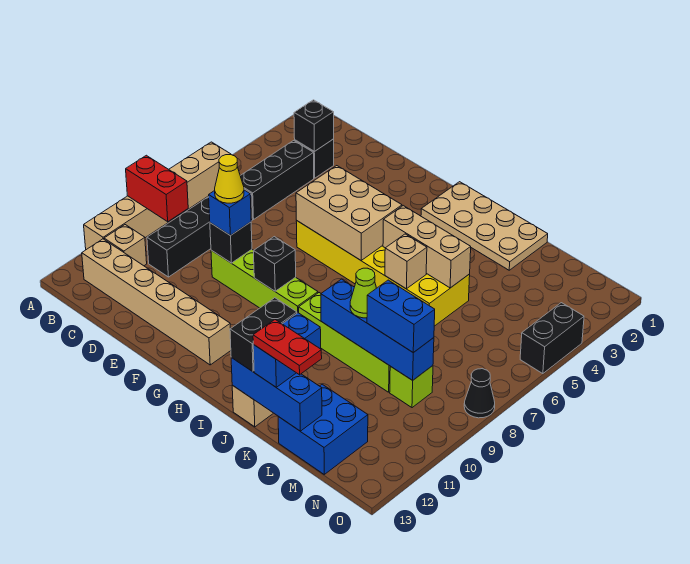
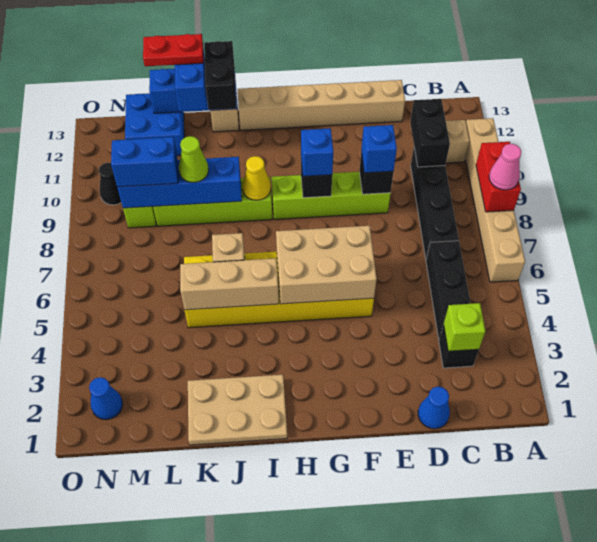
none -> pink cone A8 level 3
red brick A9:B9 level 2 -> red brick A8:A9 level 2
tan brick B12:G12 level 1 -> tan brick D13:I13 level 1
black brick C3 level 2 -> lime brick C3 level 2
none -> blue cone D1 level 1
yellow cone E9 level 4 -> yellow cone I9 level 2
none -> blue brick G9 level 3
tan plate H1:K2 level 1 -> tan plate I1:K2 level 1
none -> blue cone N2 level 1
black brick O4:O5 level 1 -> black brick C10:C11 level 2
black cone O8 level 1 -> black cone N10 level 1

